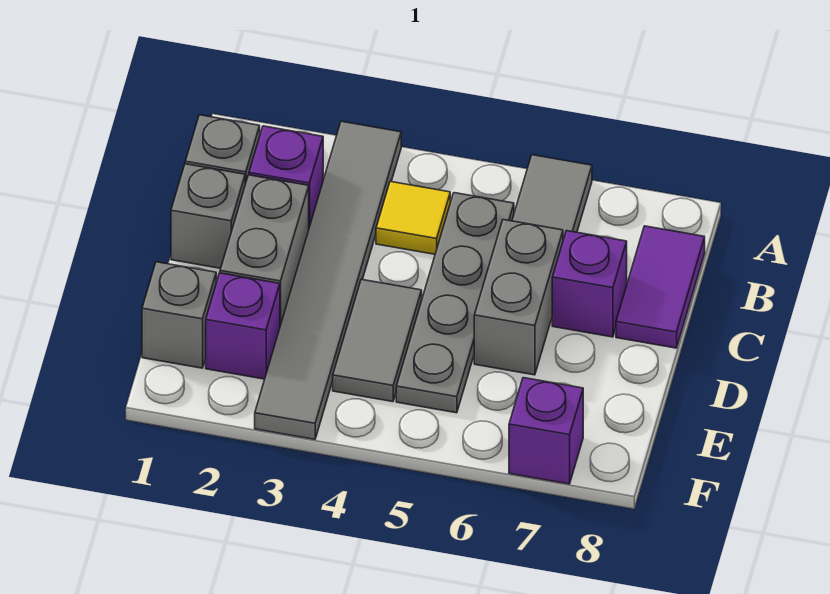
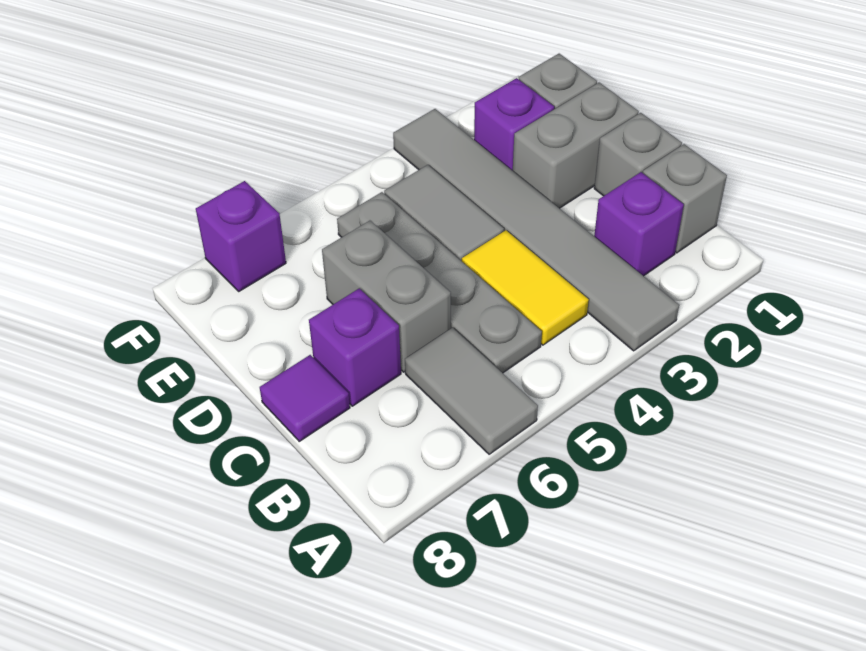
yellow tile B4 level 1 -> yellow tile B4:C4 level 1
purple tile B8:C8 level 1 -> purple tile C8 level 1
grey brick C2:D2 level 1 -> grey brick D1:D2 level 1

